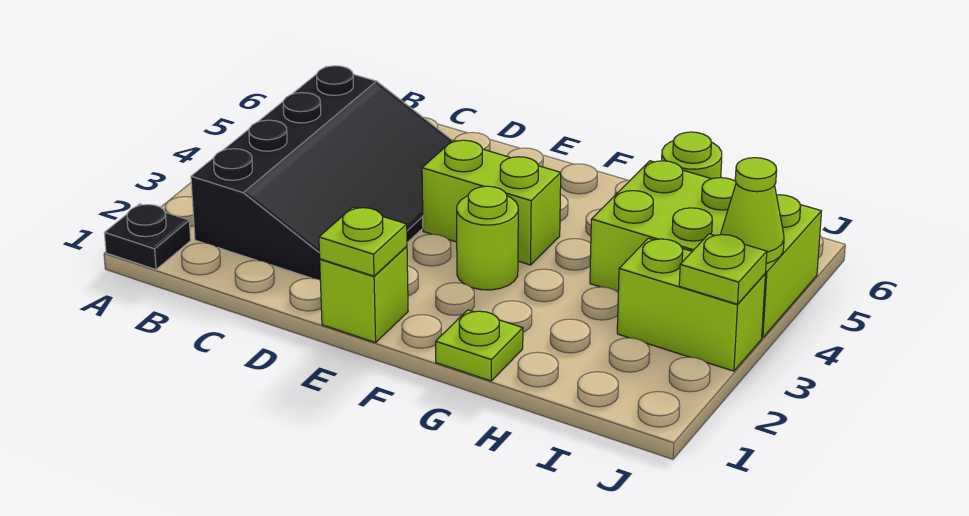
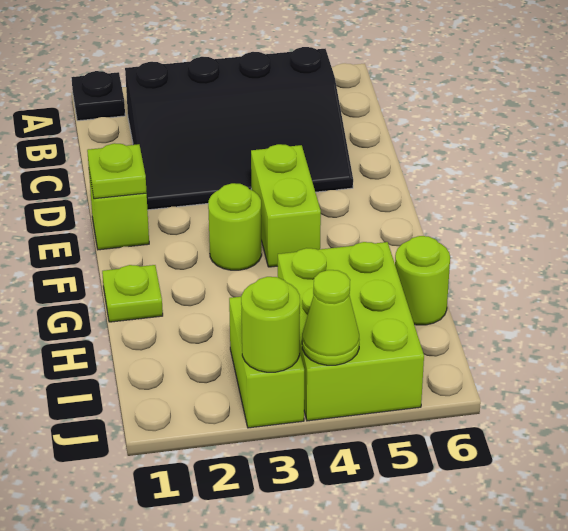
lime plate J3 level 2 -> lime round brick J3 level 2

